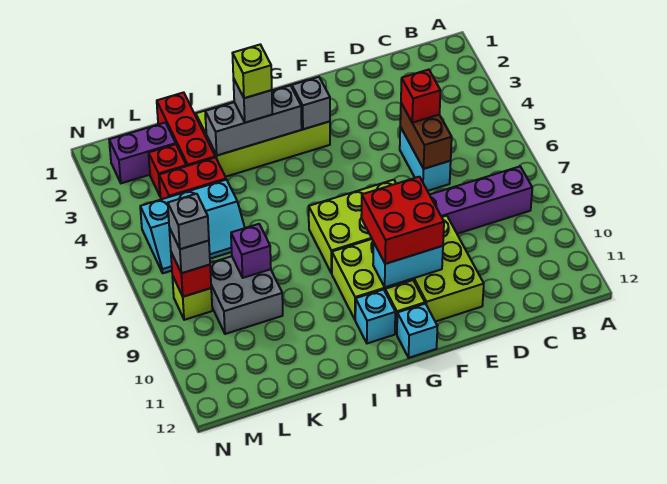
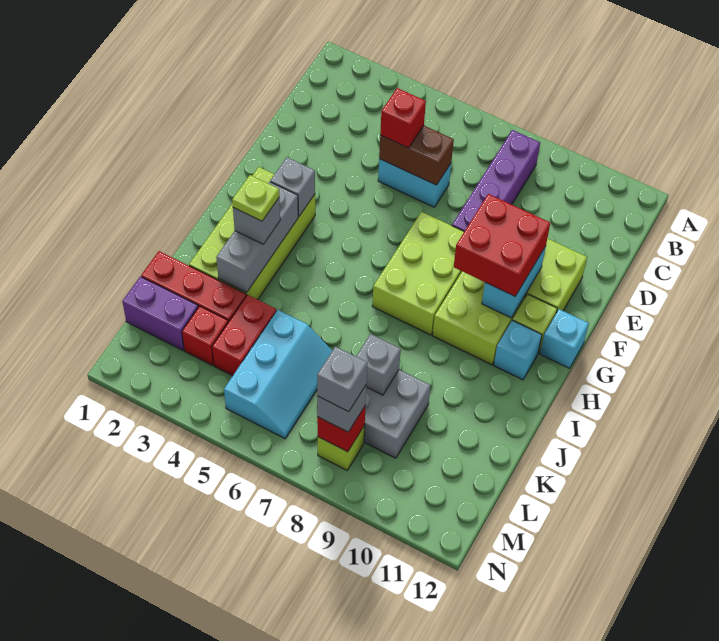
lime brick I3 level 4 -> lime plate I3 level 4
purple brick K8 level 2 -> grey brick K8 level 2
purple brick L2:M2 level 1 -> purple brick L1:L2 level 1

